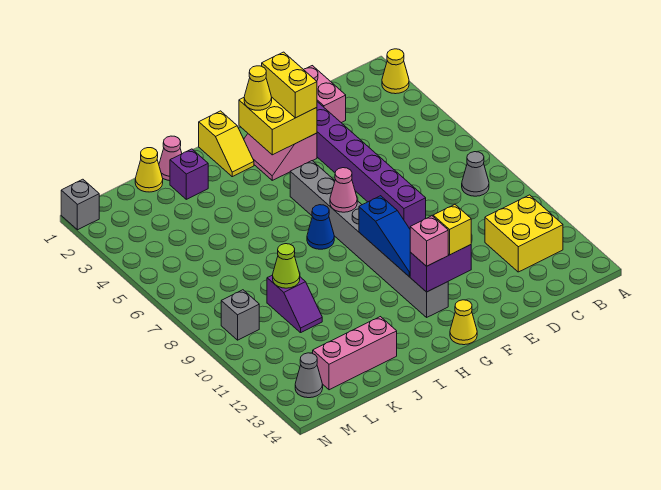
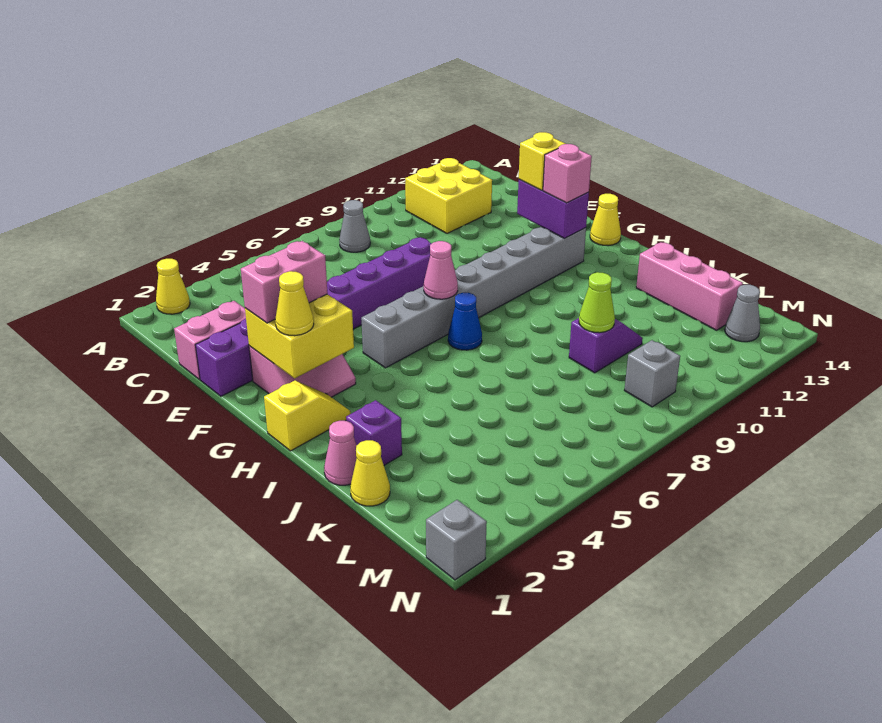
yellow brick F2:F3 level 3 -> pink brick F2:F3 level 3
blue slope G9:G11 level 2 top 9 -> none

